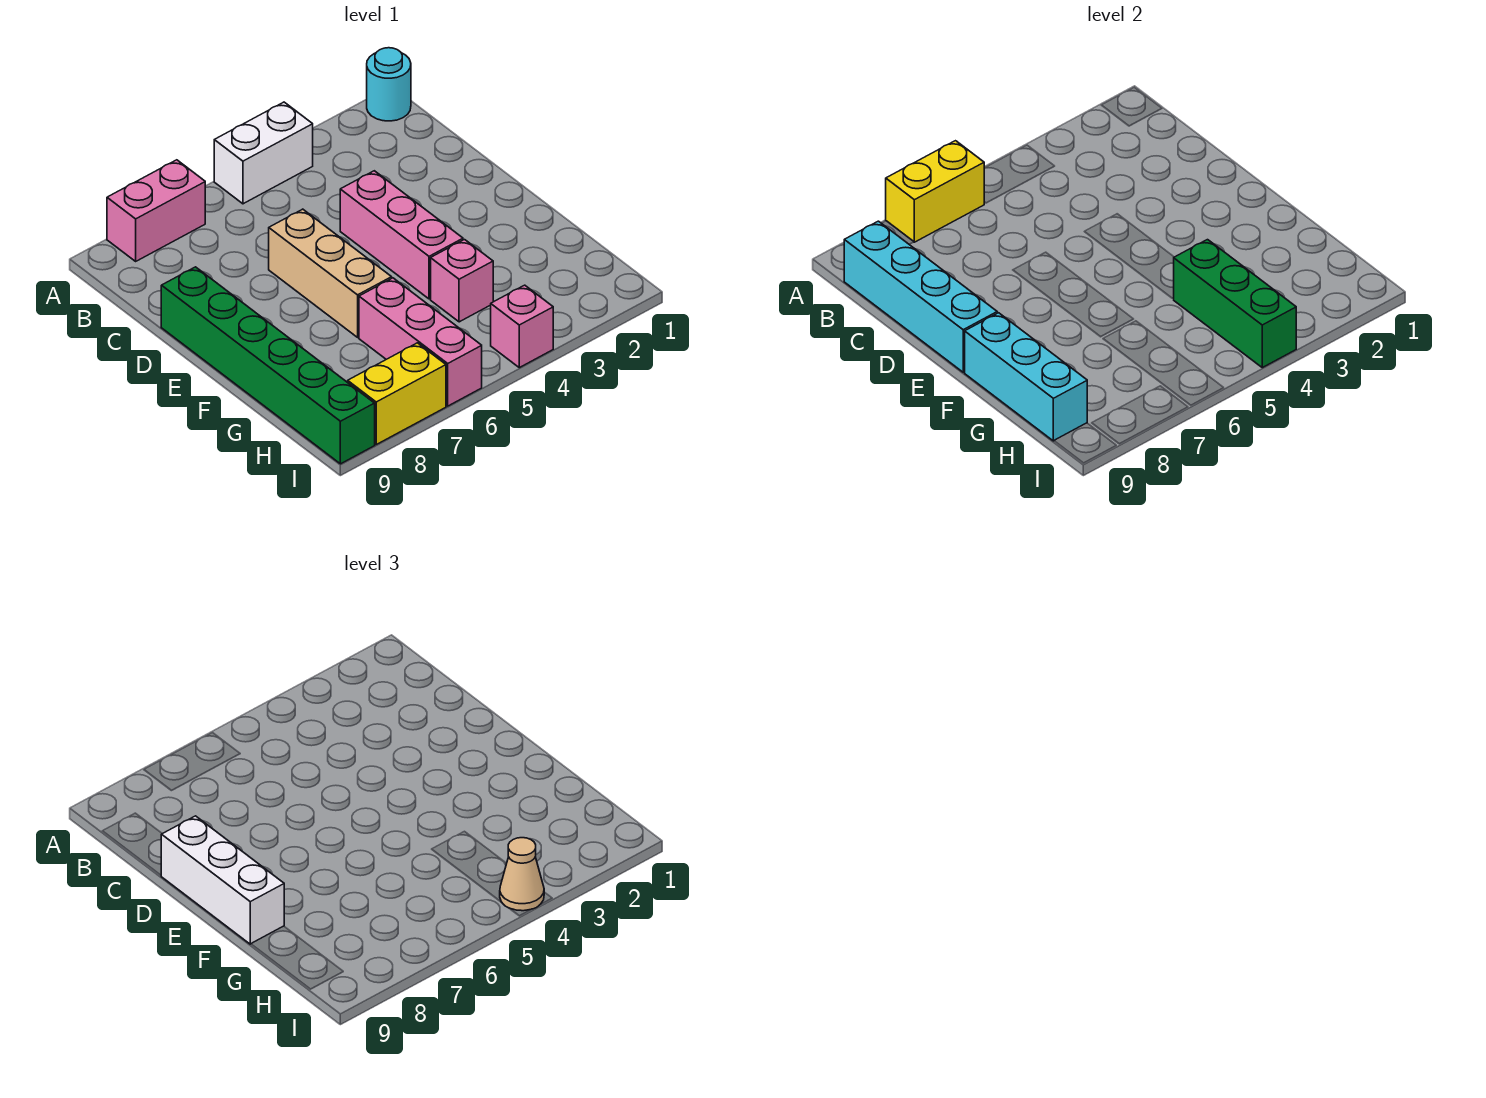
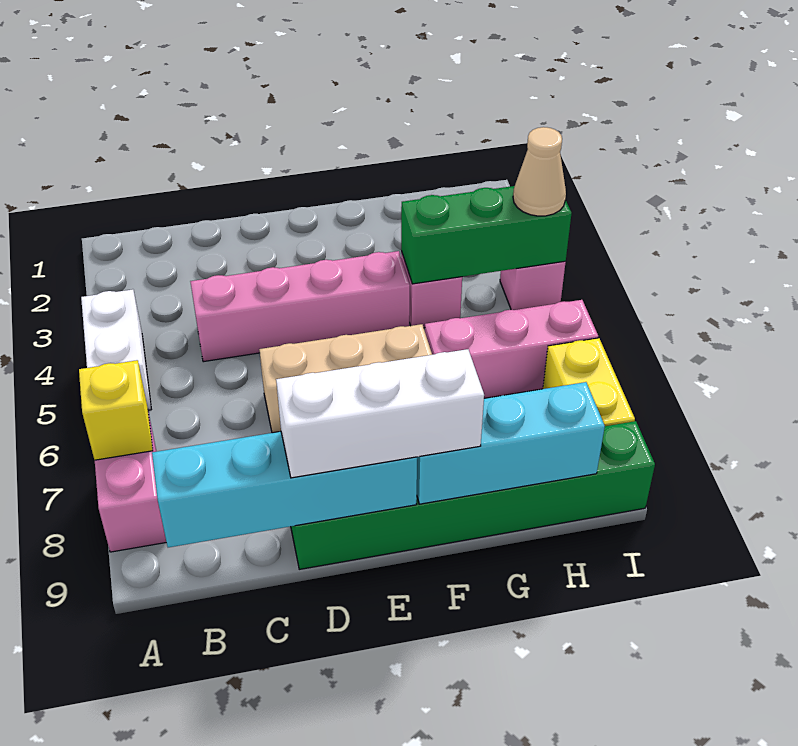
cyan round brick A1 level 1 -> none
yellow brick A6:A7 level 2 -> yellow brick A7 level 2
pink brick D4:F4 level 1 -> pink brick C4:F4 level 1

